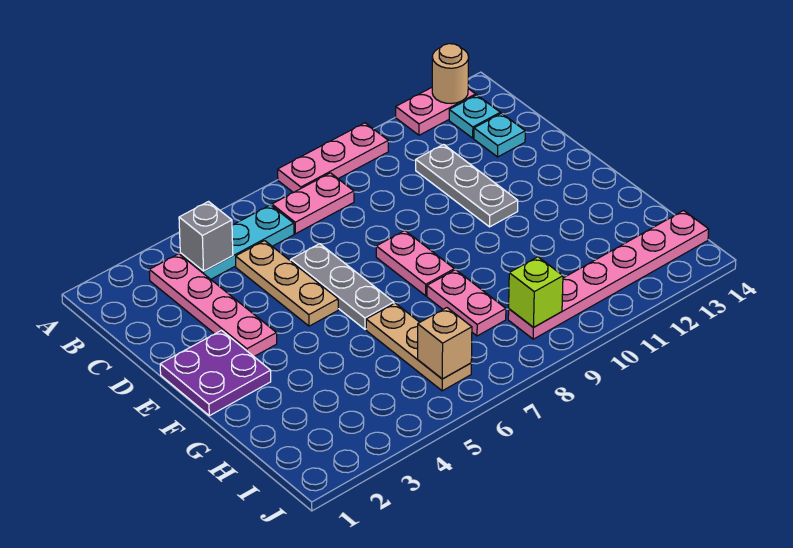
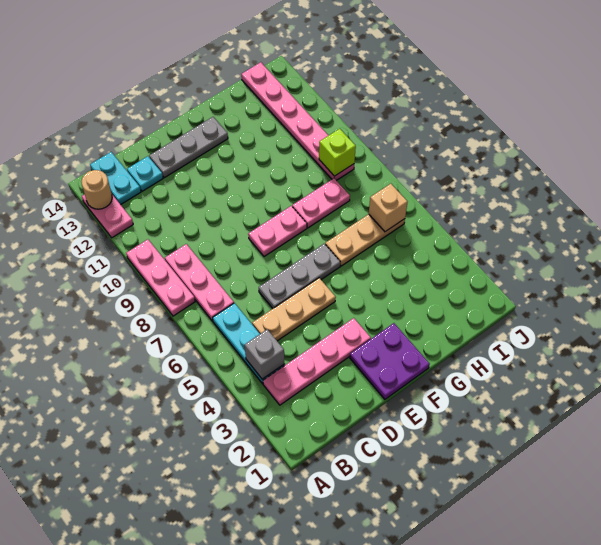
pink plate B7:B8 level 1 -> pink plate B7:B9 level 1
cyan plate B13 level 1 -> cyan plate B13:B14 level 1
grey plate C11:E11 level 1 -> grey plate D13:F13 level 1

